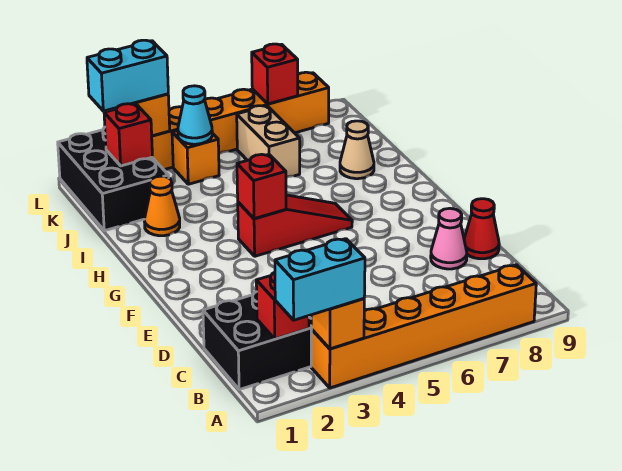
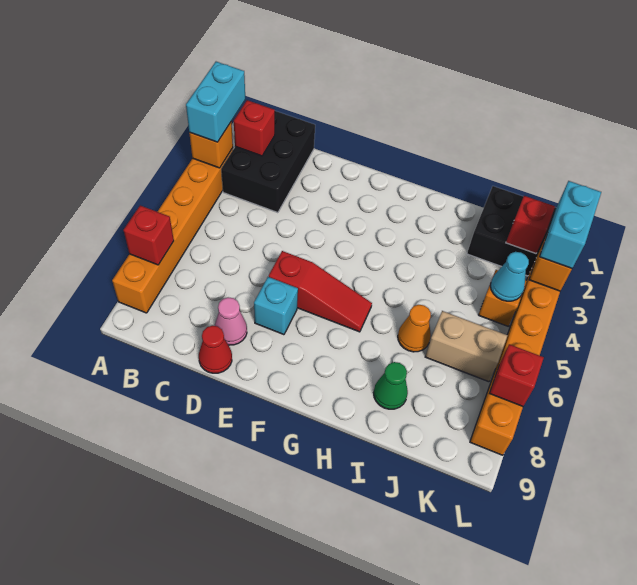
none -> cyan brick E7 level 1
red slope G4:G6 level 1 top 4 -> red slope E6:G6 level 1 top E
red brick G4 level 2 -> red brick A7 level 2
orange cone I2 level 1 -> orange cone I6 level 1
tan cone I8 level 1 -> green cone I8 level 1

